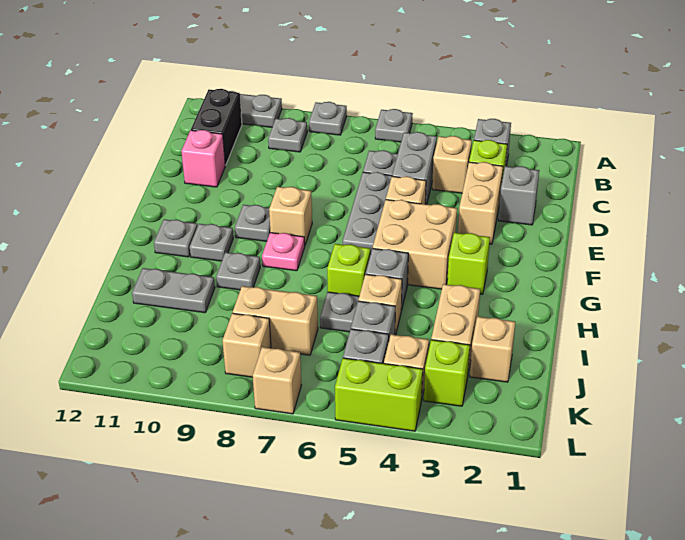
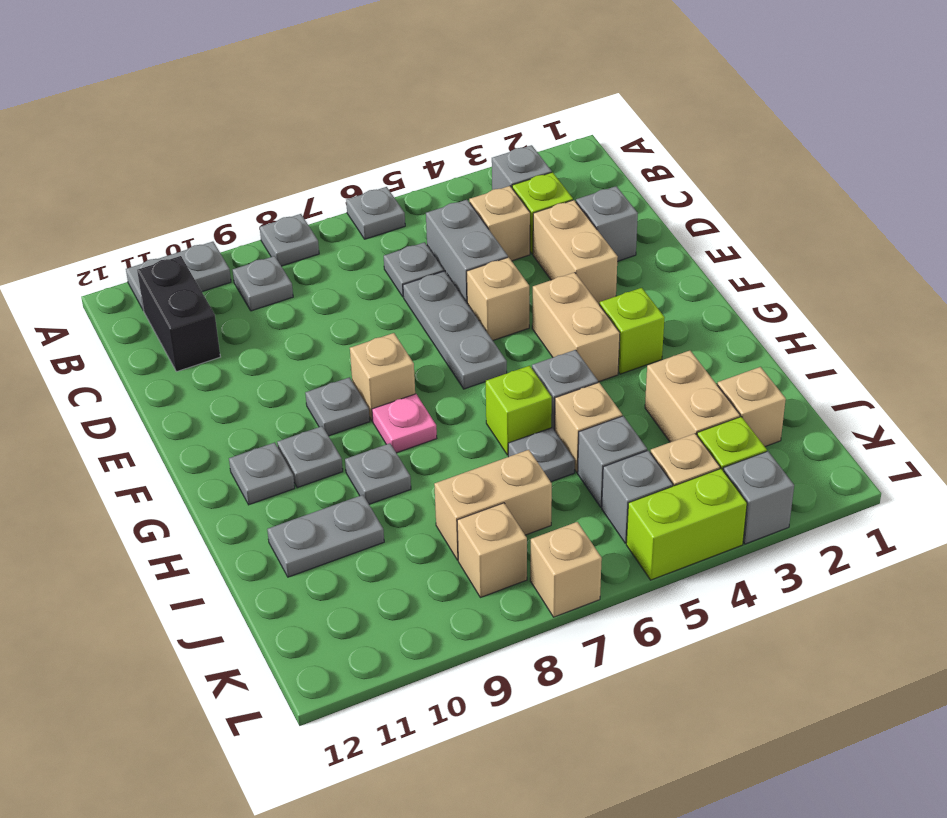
pink brick D11 level 1 -> none
tan brick F4:G5 level 1 -> tan brick F4:G4 level 1
none -> grey brick L3 level 1

